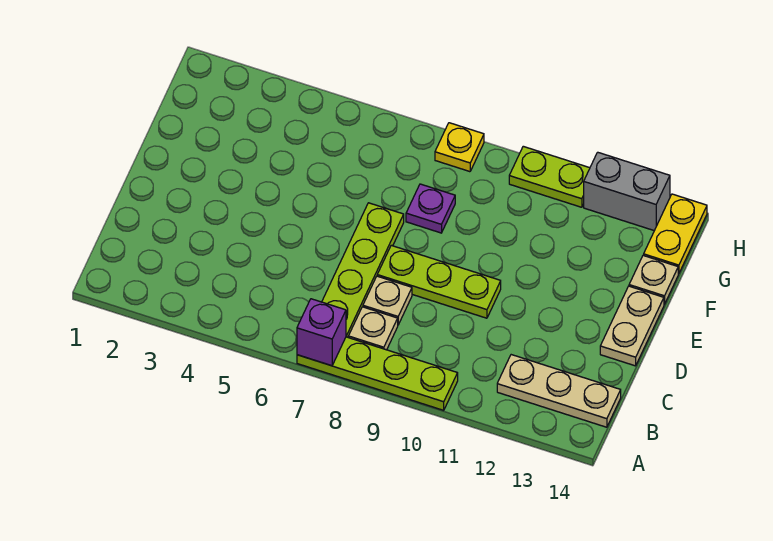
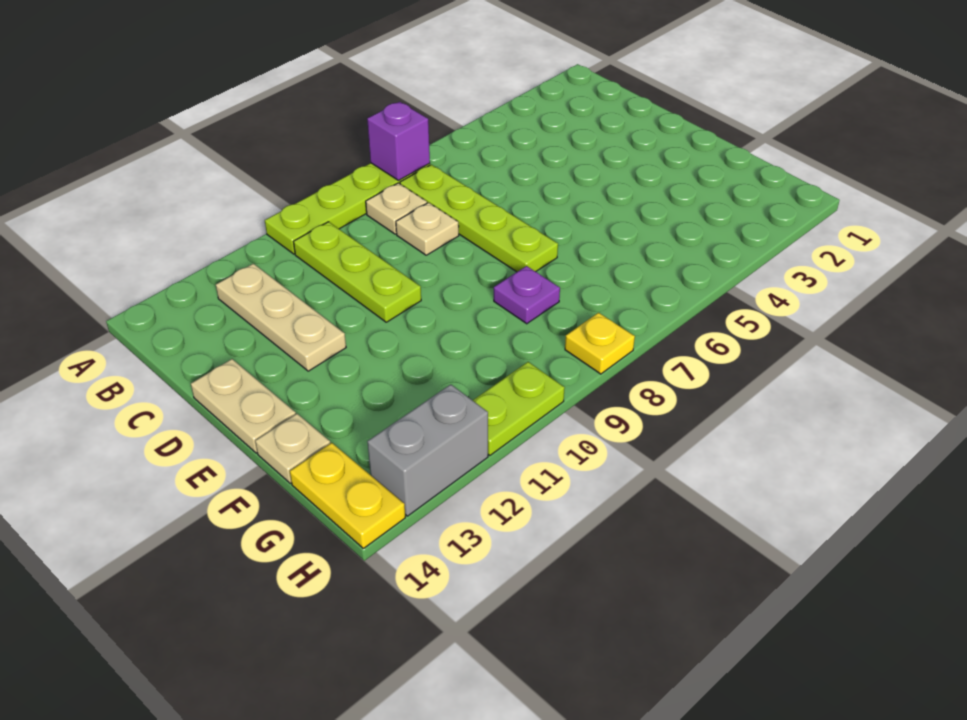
tan plate B12:B14 level 1 -> tan plate B12:D12 level 1
lime plate D8:D10 level 1 -> lime plate B10:D10 level 1

